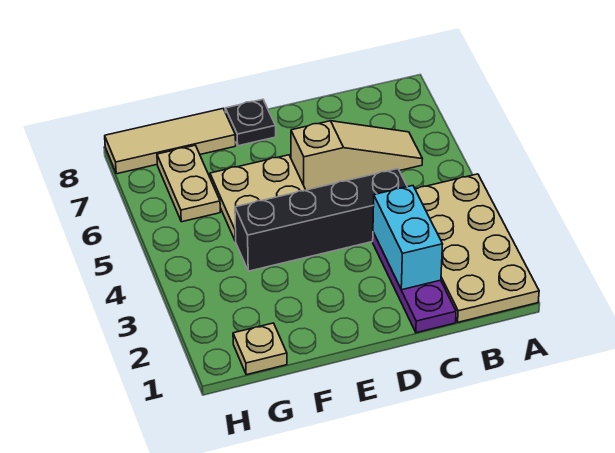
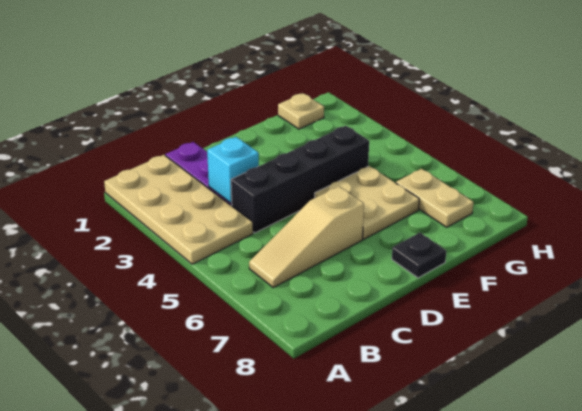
cyan brick C2:C3 level 2 -> cyan brick C3 level 2
tan tile F8:H8 level 1 -> none

